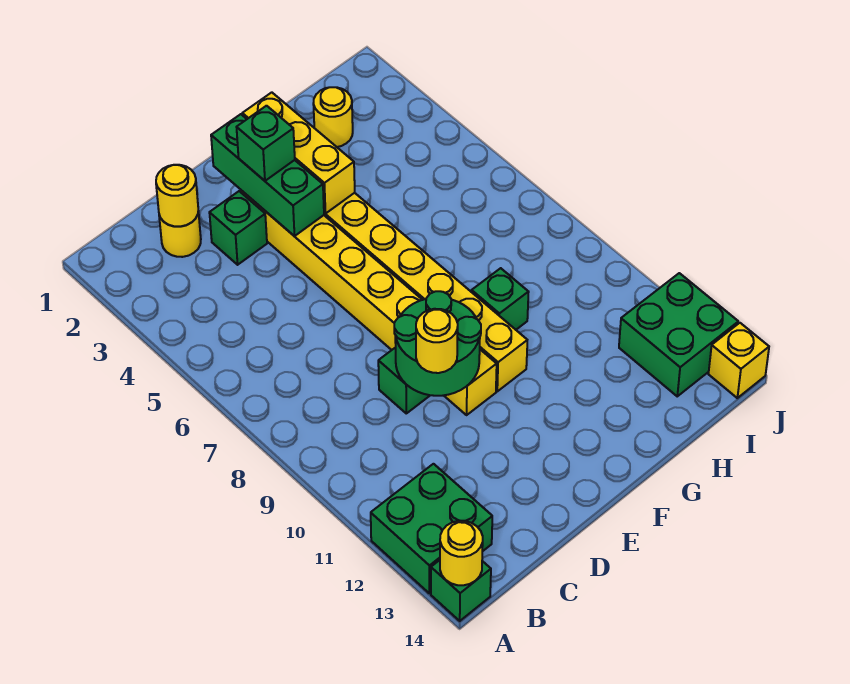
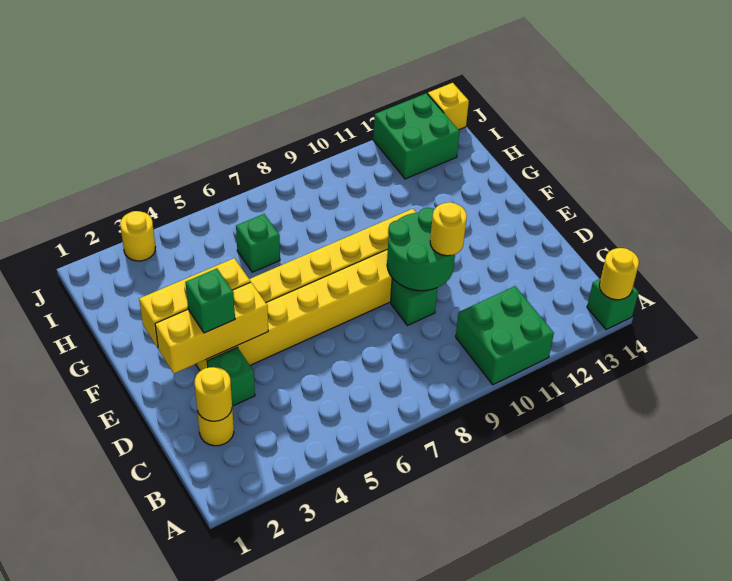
green brick A12:B13 level 1 -> green brick A10:B11 level 1
green brick E2:E4 level 2 -> yellow brick E2:E4 level 2
green brick G9 level 1 -> green brick H6 level 1
yellow round brick H2 level 1 -> yellow round brick J3 level 1

